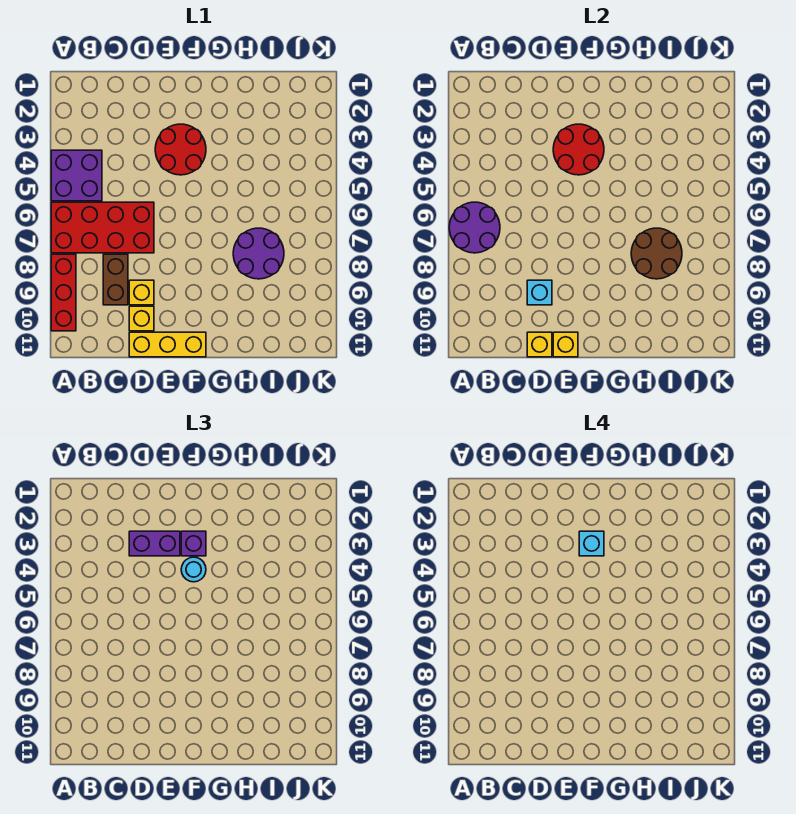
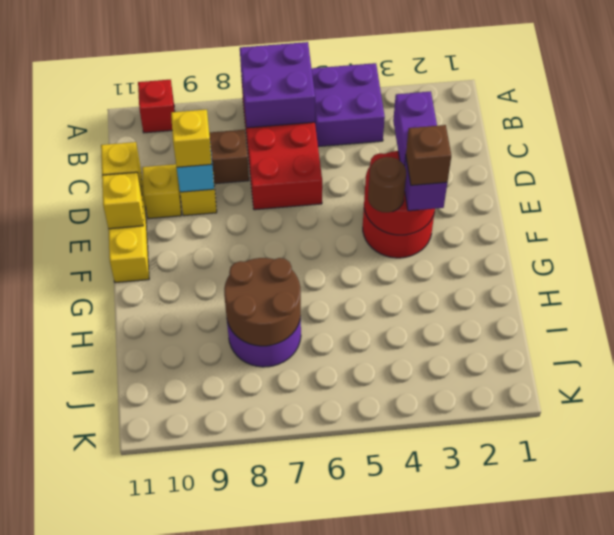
purple round brick A6:B7 level 2 -> purple brick A6:B7 level 2
red brick A8:A10 level 1 -> red brick A10 level 1
none -> yellow brick D9 level 3
cyan brick F3 level 4 -> brown brick F3 level 4
cyan round brick F4 level 3 -> brown round brick F4 level 3

